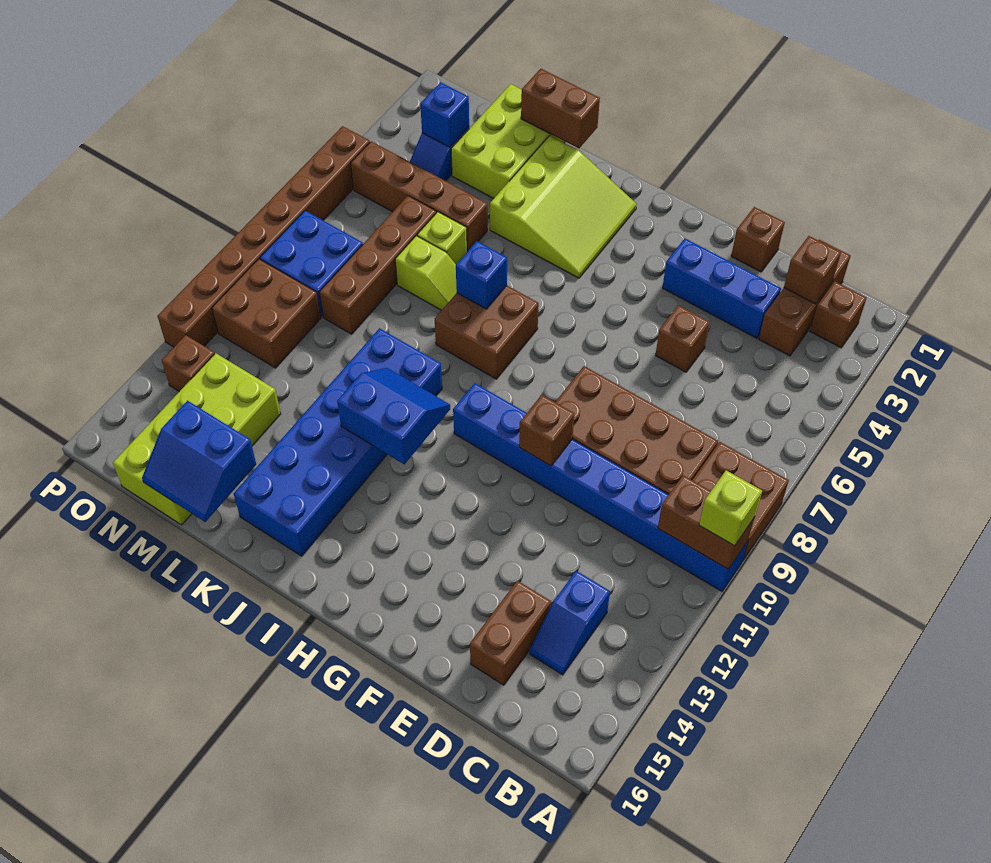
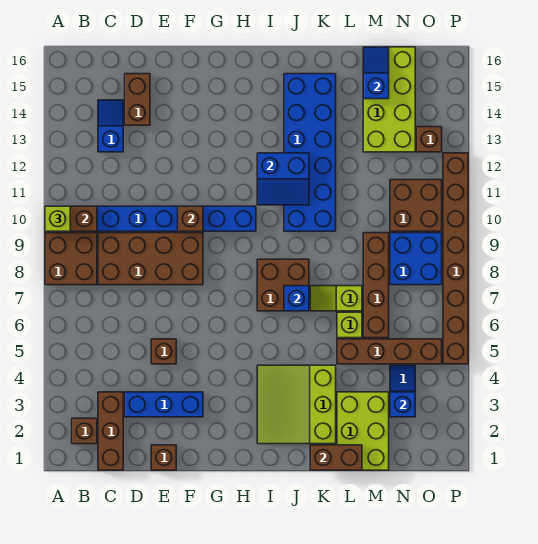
brown brick C2 level 2 -> none
blue slope L15:M16 level 2 top 15 -> blue slope M15:M16 level 2 top 15

